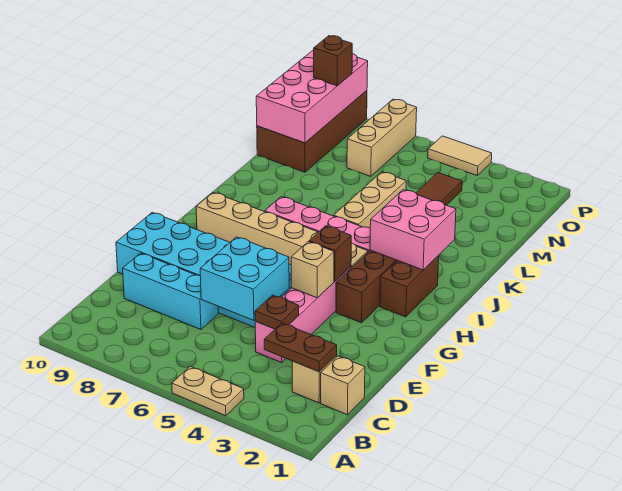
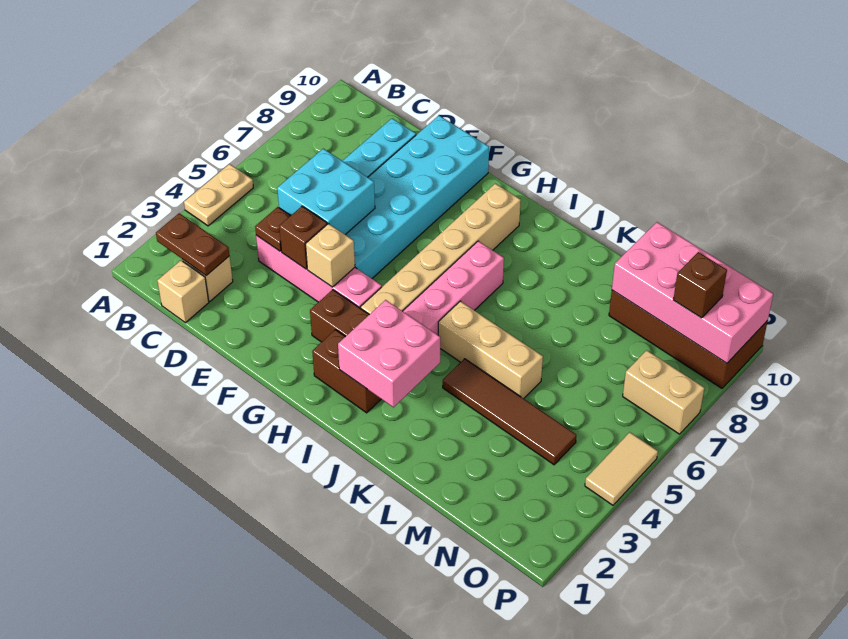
brown plate C2:C3 level 2 -> brown plate B2:C2 level 2
brown brick G4 level 2 -> brown brick E4 level 2
tan brick N7:P7 level 1 -> tan brick O7:P7 level 1

